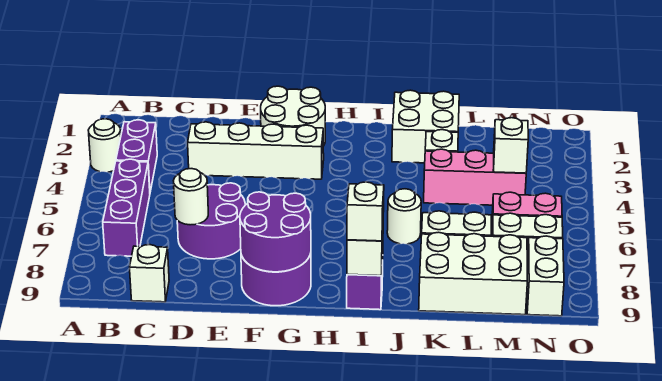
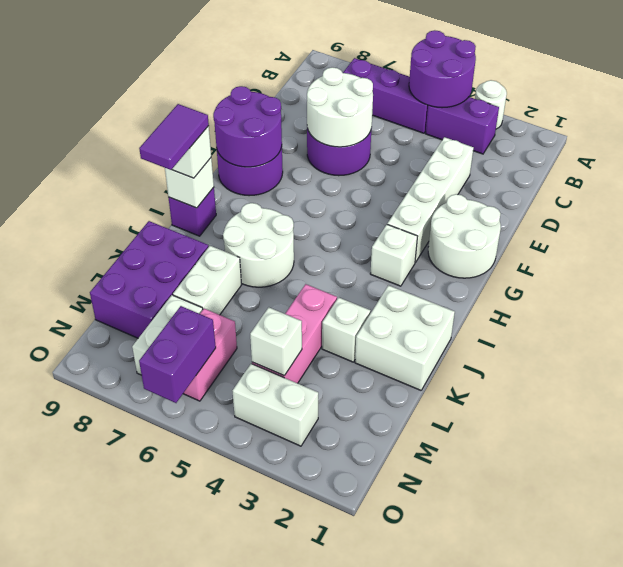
none -> purple round brick A4:B5 level 2
white brick C9 level 1 -> white brick H3 level 1
white round brick D7 level 2 -> white round brick D6:E7 level 2
none -> purple tile I9:J9 level 4
white round brick J6 level 1 -> white round brick I6:J7 level 1
white brick K8:M9 level 1 -> purple brick K8:M9 level 1
none -> purple brick N6:O6 level 2
white brick N8:N9 level 1 -> white brick N3:N4 level 1

